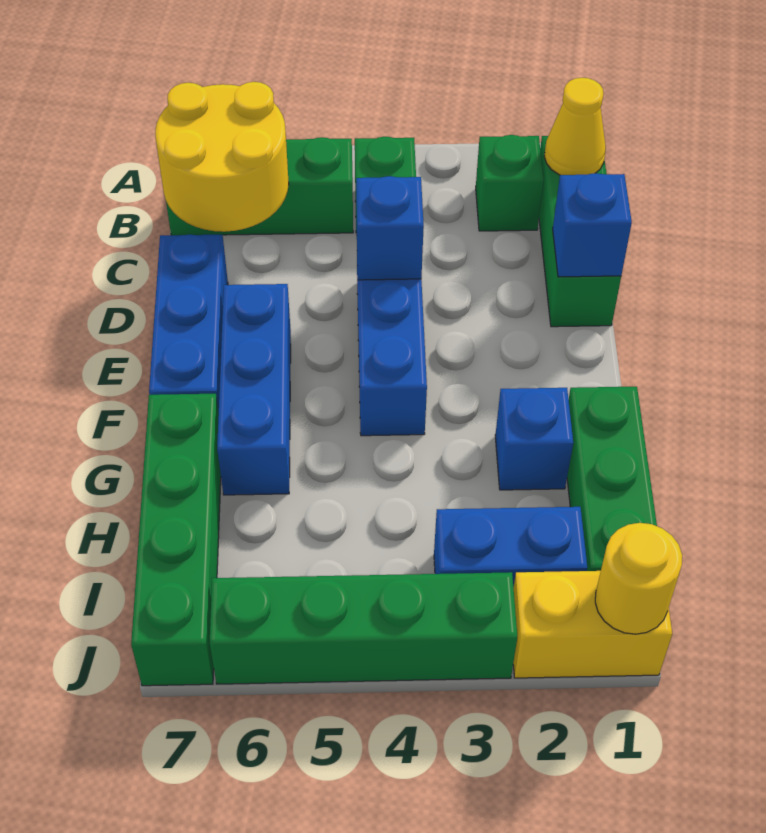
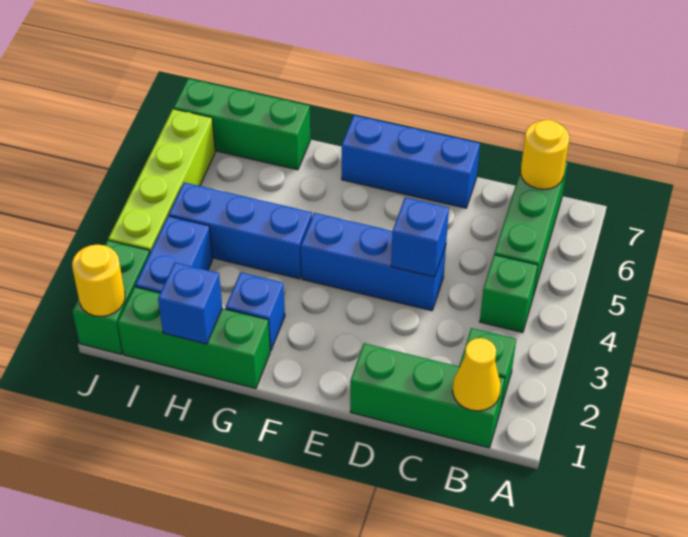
yellow round brick B6:C7 level 2 -> yellow round brick B7 level 2
blue brick D1 level 2 -> blue brick H1 level 2
blue brick E6:G6 level 1 -> blue brick G4:I4 level 1
green brick G7:J7 level 1 -> green brick H7:J7 level 1
yellow brick J1:J2 level 1 -> green brick J1:J2 level 1
green brick J3:J6 level 1 -> lime brick J3:J6 level 1

